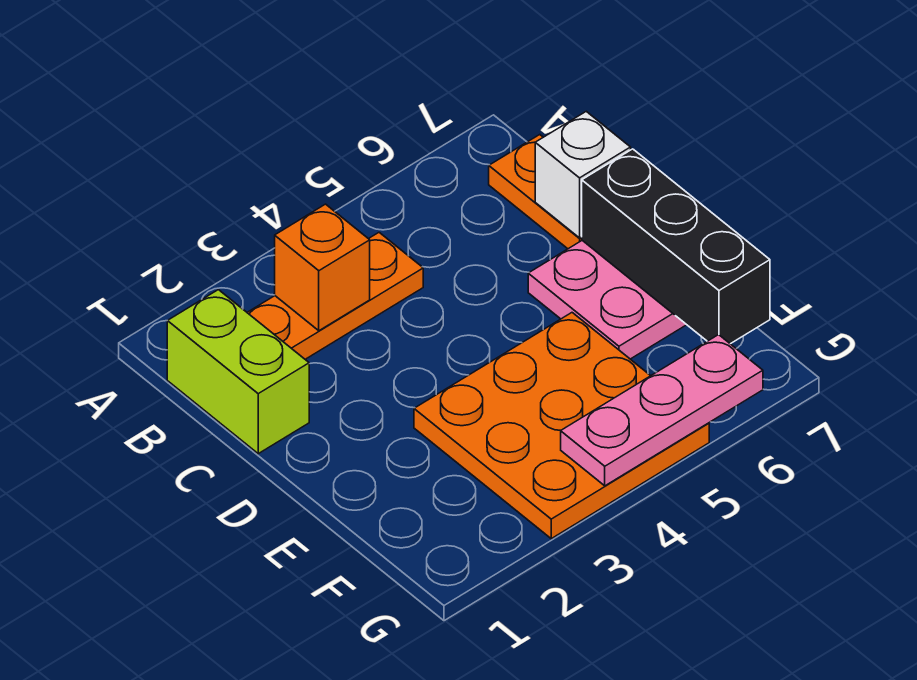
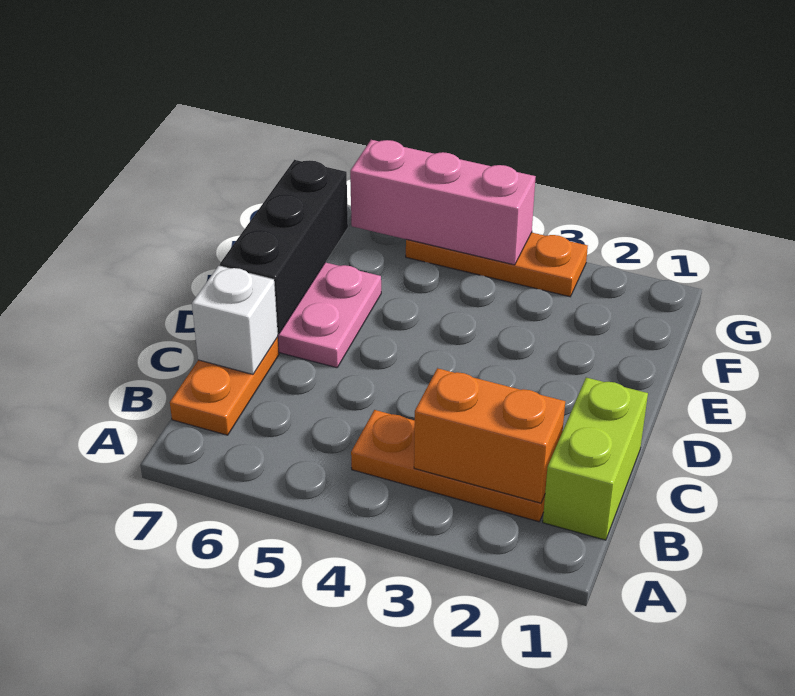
orange brick B3 level 2 -> orange brick B2:B3 level 2
orange plate E3:G5 level 1 -> orange plate G3:G5 level 1
pink plate G4:G6 level 2 -> pink brick G4:G6 level 2

